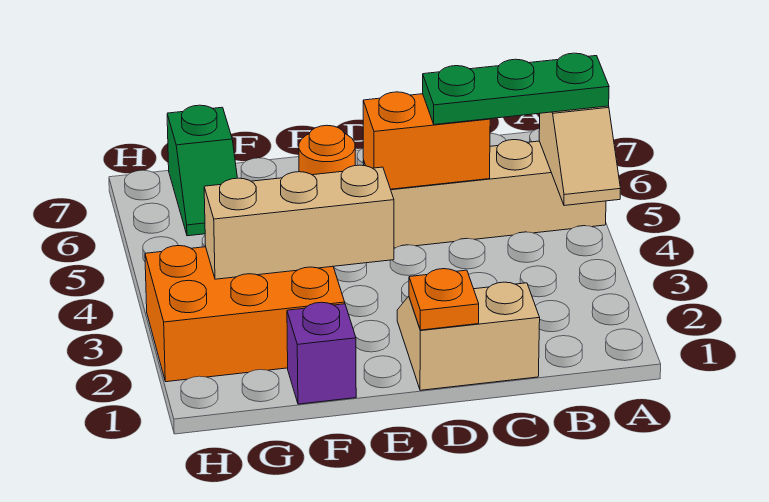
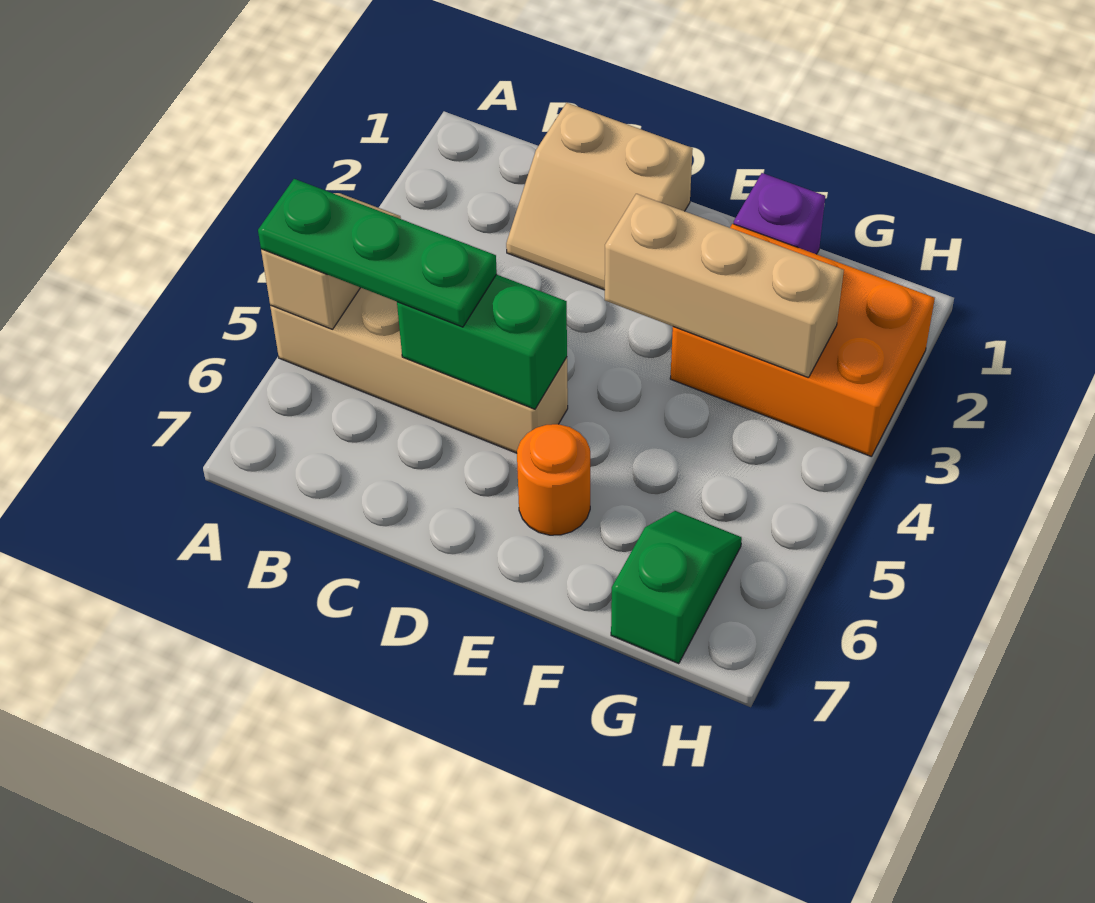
orange brick C5:D5 level 2 -> green brick C5:D5 level 2
orange plate D1 level 2 -> none

